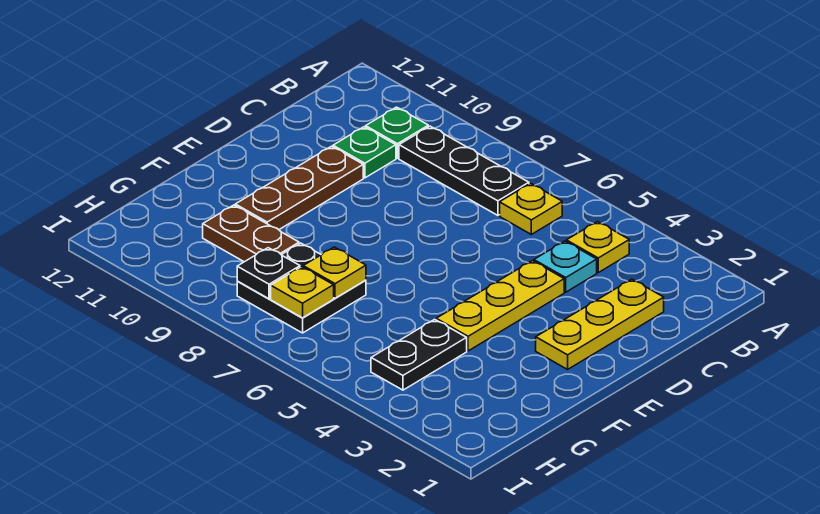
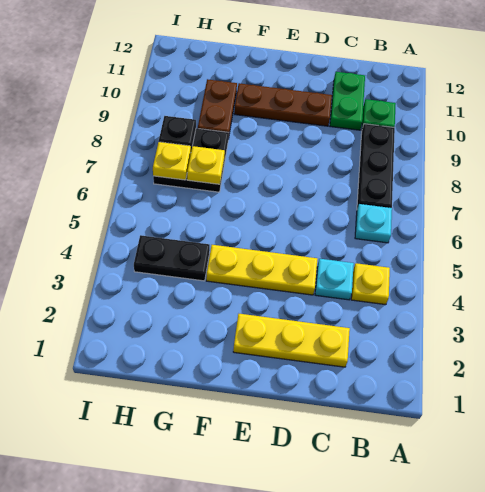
yellow plate B6 level 1 -> cyan plate B6 level 1
green plate C10 level 1 -> green plate C10:C11 level 1

